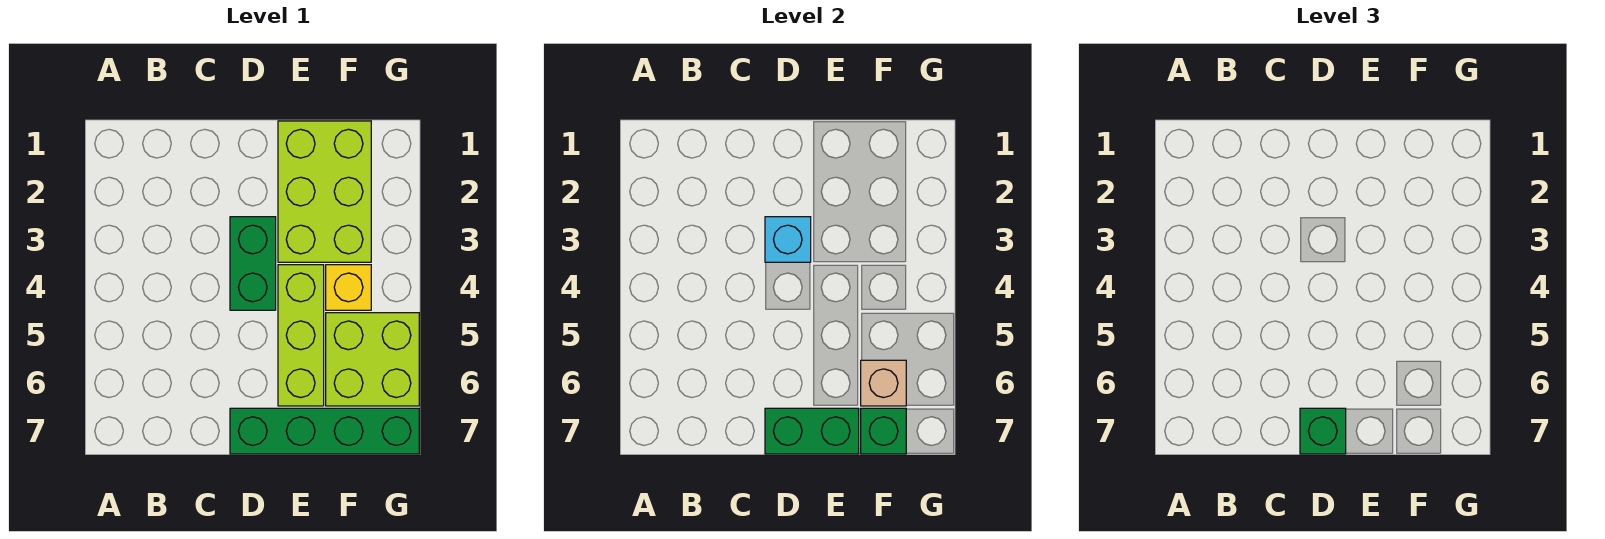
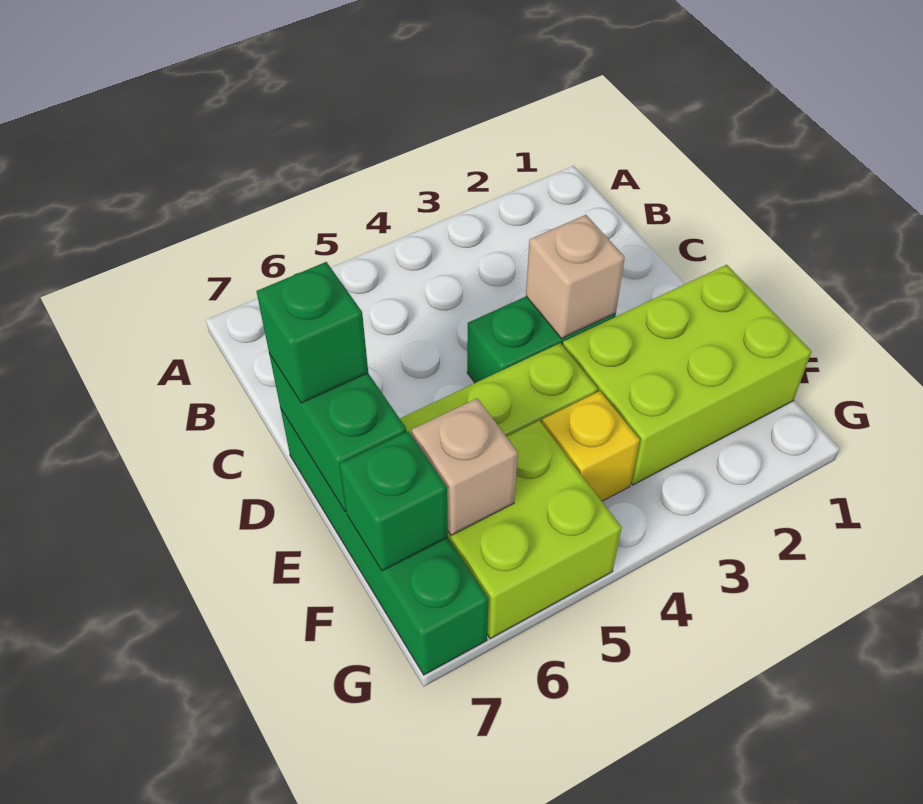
cyan brick D3 level 2 -> tan brick D3 level 2

